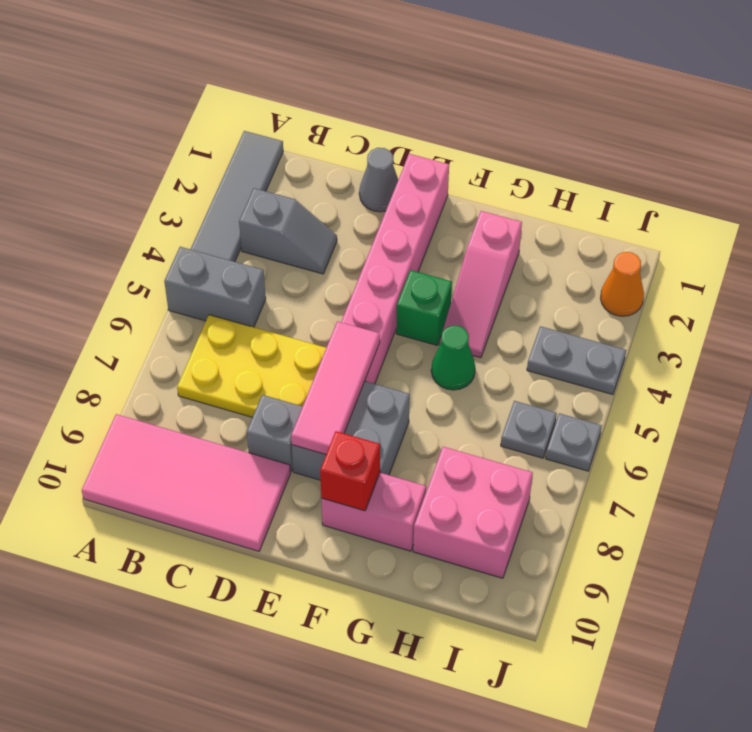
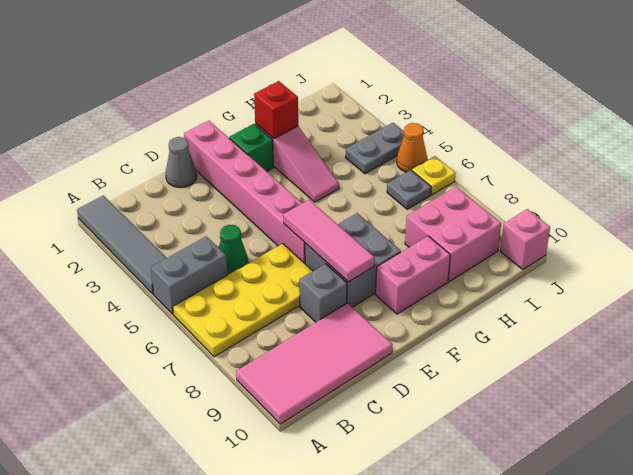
grey slope B3:C3 level 1 top B -> none
yellow plate B6:D7 level 1 -> yellow plate A6:D7 level 1
green brick F4 level 1 -> green brick F2 level 1
red brick F9 level 2 -> red brick G2 level 2
green cone G5 level 1 -> green cone C5 level 1
orange cone J2 level 1 -> orange cone J5 level 1
grey plate J6 level 1 -> yellow plate J6 level 1
none -> pink brick J10 level 1

